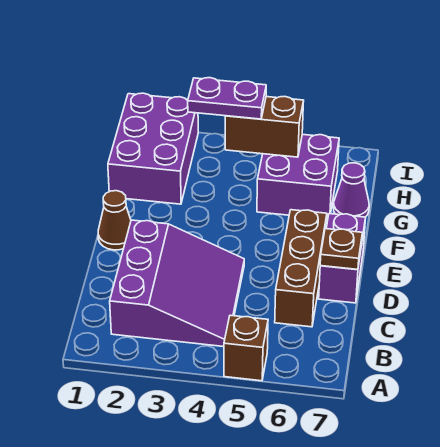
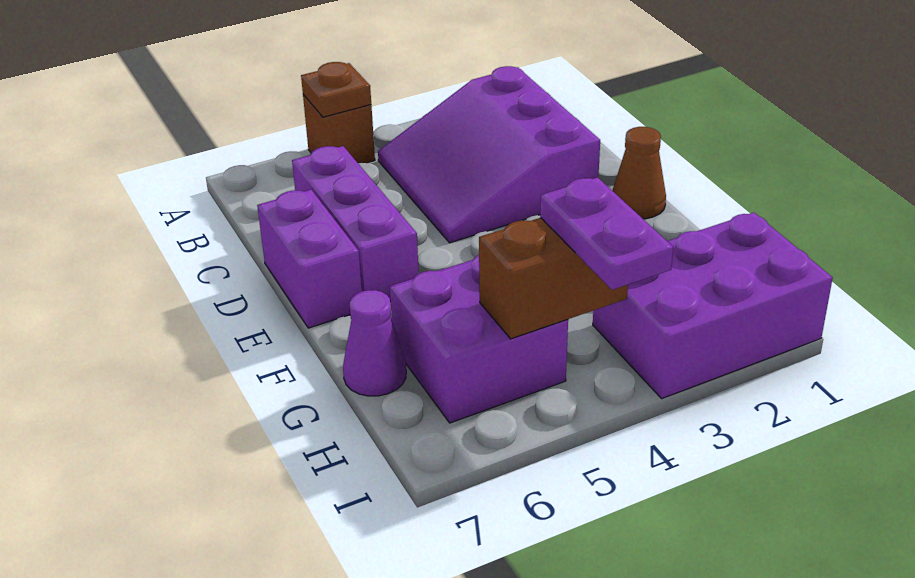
brown brick C6:E6 level 1 -> purple brick C6:E6 level 1
brown plate D7 level 2 -> brown plate A5 level 2
purple brick G1:I2 level 1 -> purple brick H1:I3 level 1
purple plate H3:H4 level 3 -> purple plate H4:I4 level 3

